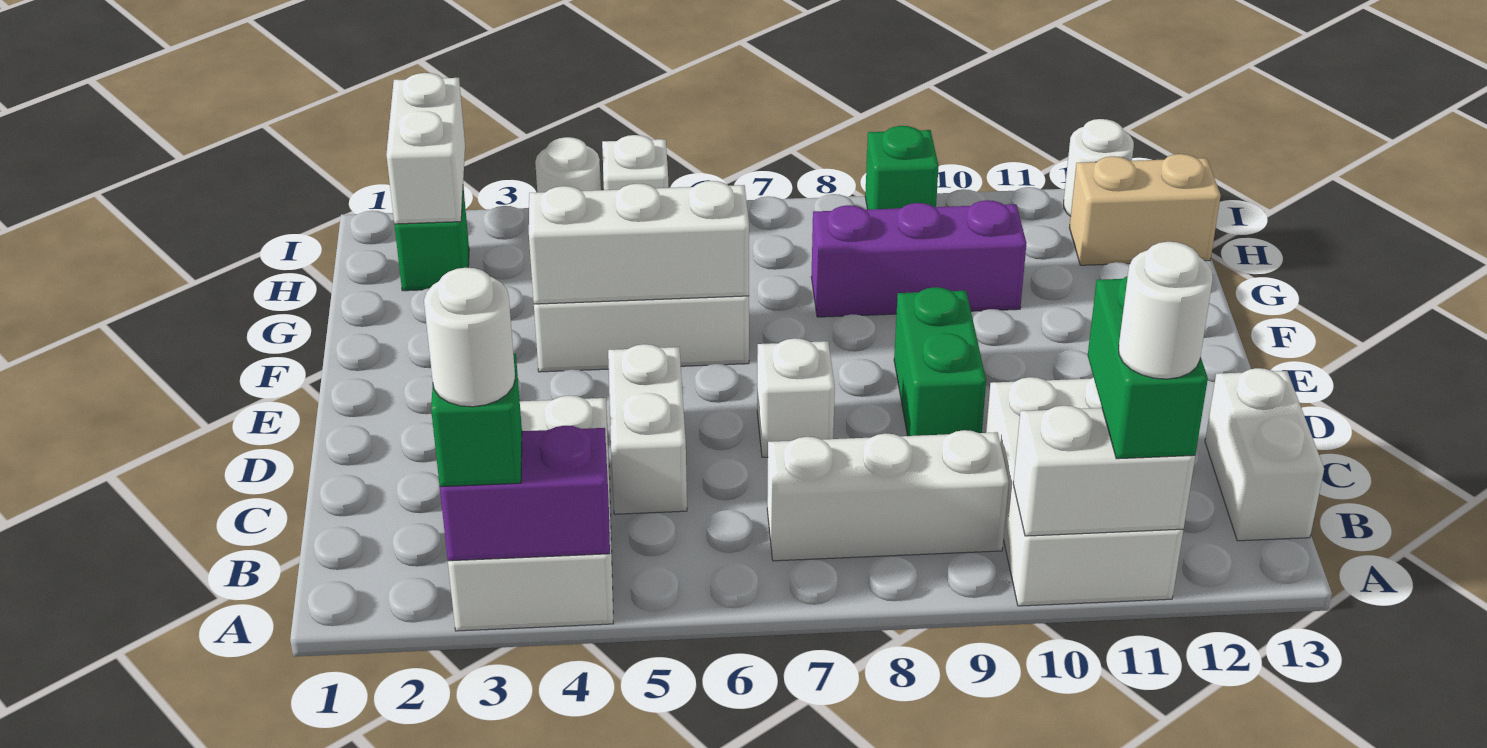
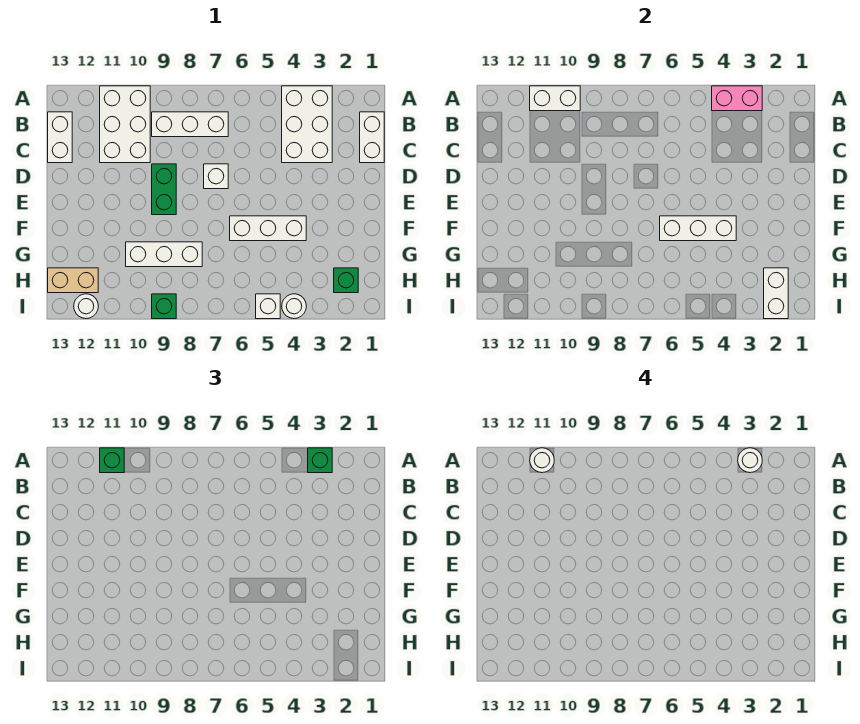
purple brick A3:A4 level 2 -> pink brick A3:A4 level 2
green brick A11:B11 level 3 -> green brick A11 level 3
white brick C5:D5 level 1 -> white brick B1:C1 level 1
purple brick G8:G10 level 1 -> white brick G8:G10 level 1

